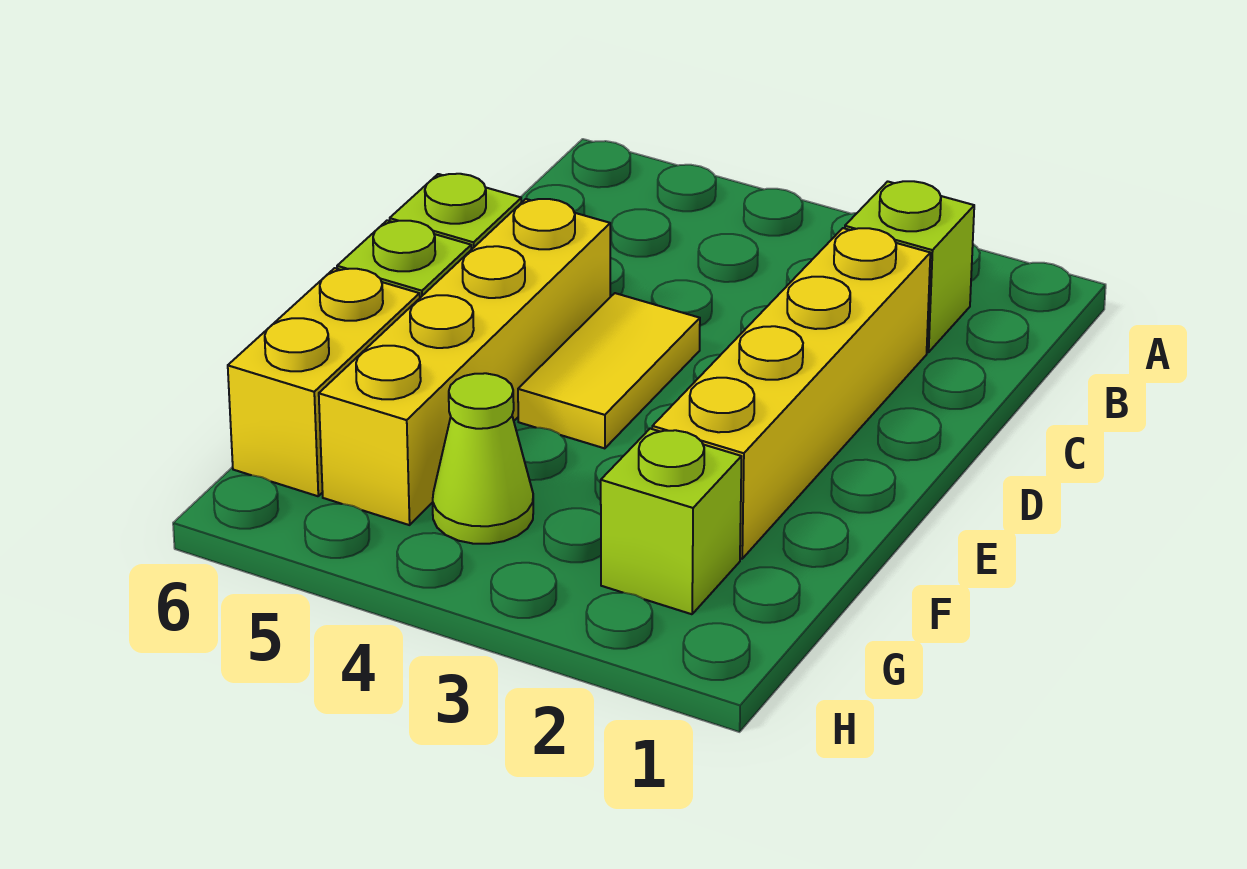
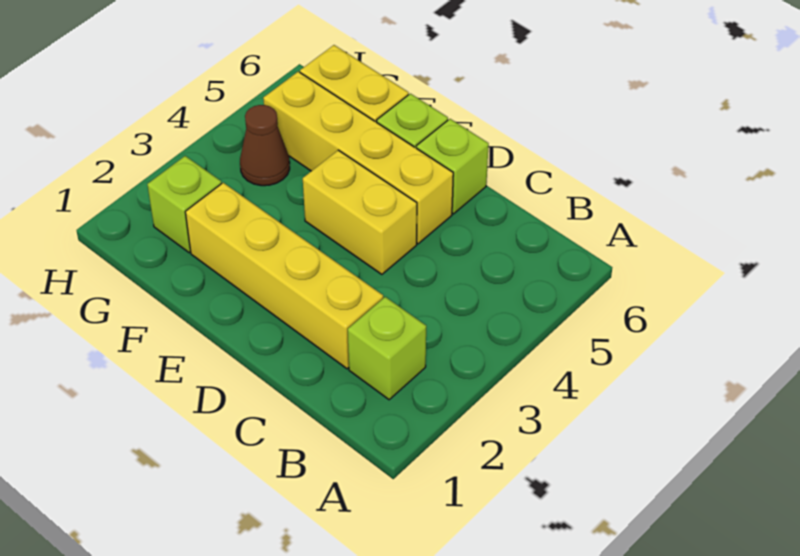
yellow tile D4:E4 level 1 -> yellow brick D4:E4 level 1
lime cone G4 level 1 -> brown cone G4 level 1

